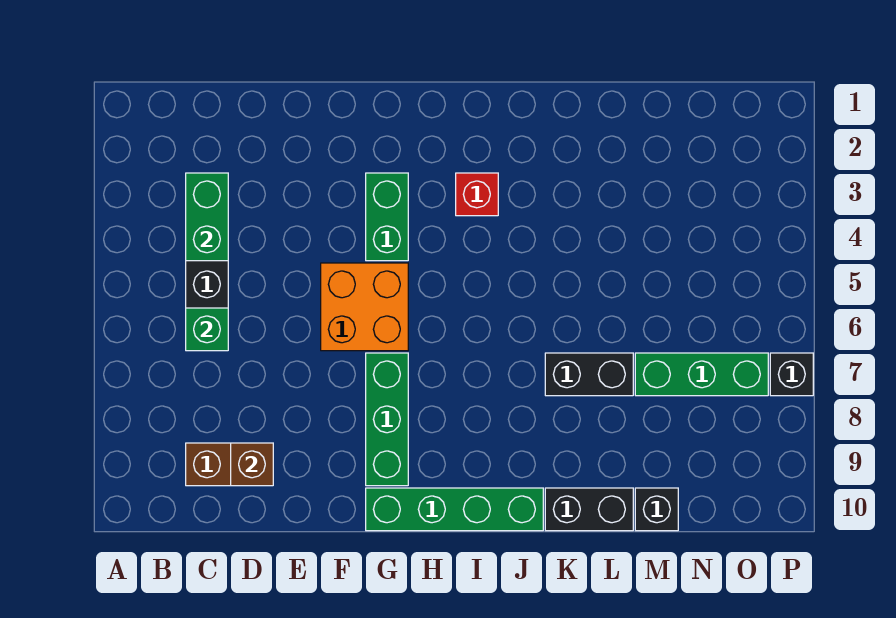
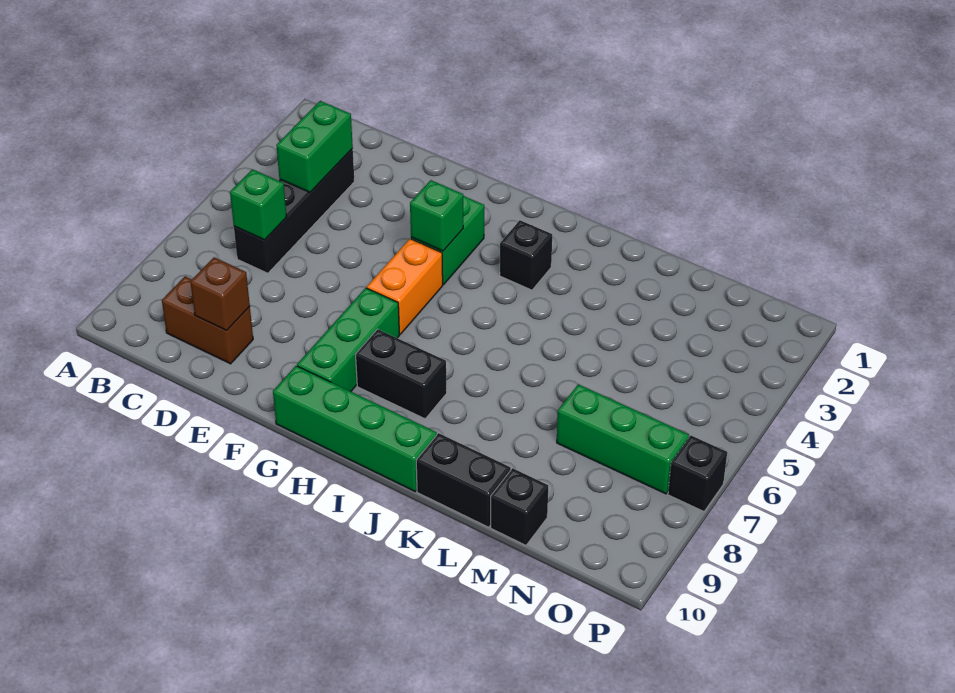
orange brick F5:G6 level 1 -> orange brick G5:G6 level 1
none -> green brick G4 level 2
red brick I3 level 1 -> black brick I3 level 1
black brick K7:L7 level 1 -> black brick H8:I8 level 1

